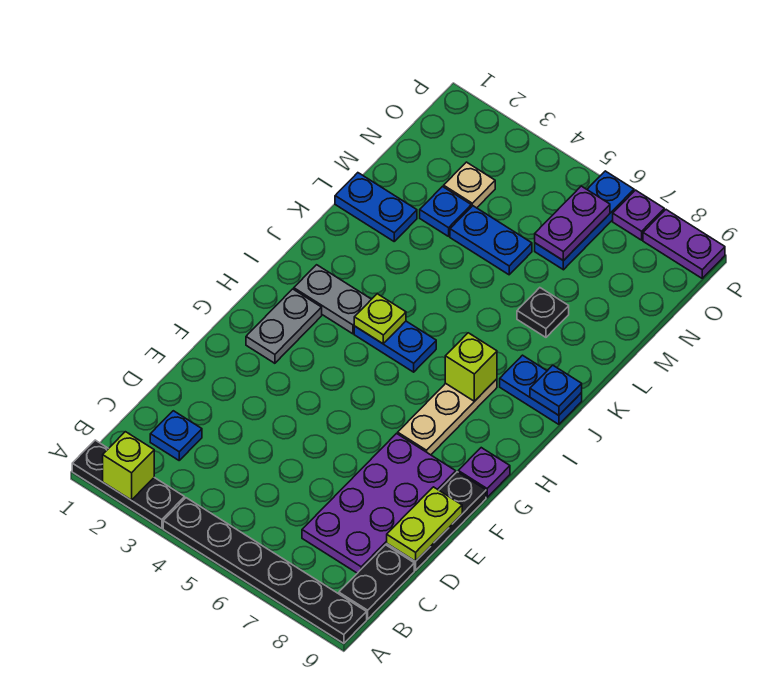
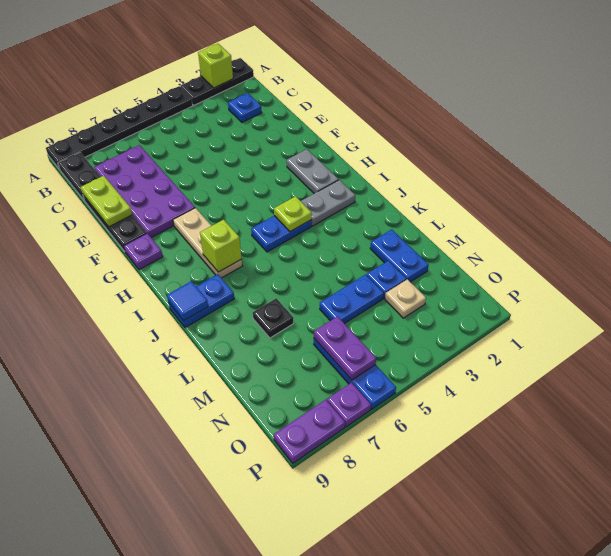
blue plate J9 level 2 -> blue tile J9 level 2
blue plate L1:L2 level 1 -> blue plate L2:M2 level 1

